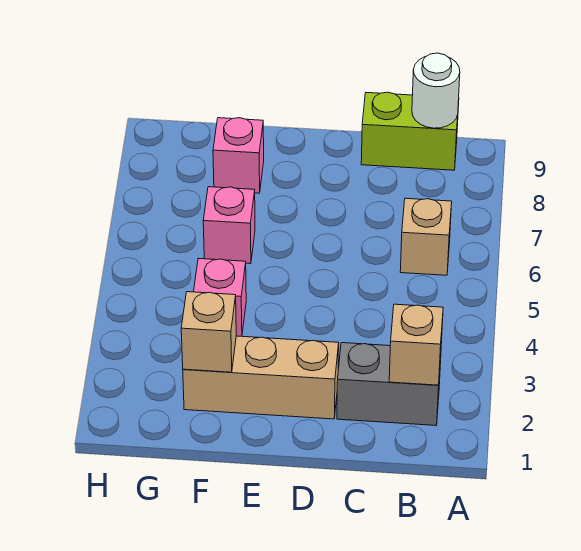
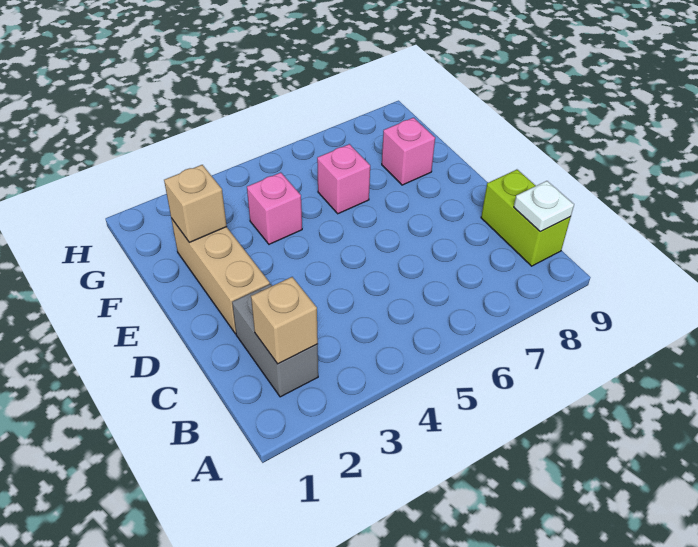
tan brick B6 level 1 -> none
white round brick B9 level 2 -> white plate B9 level 2

